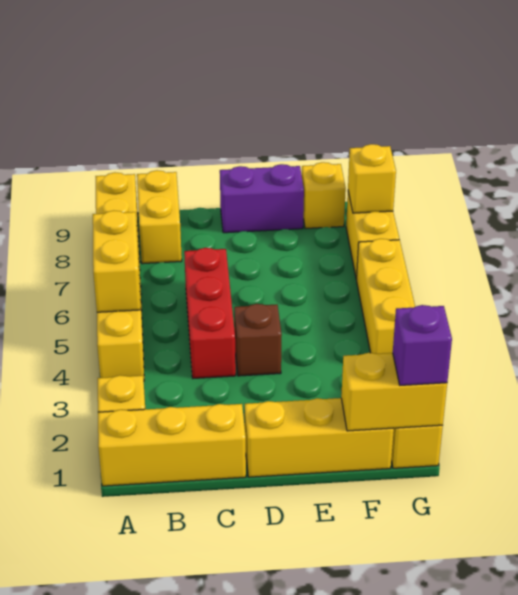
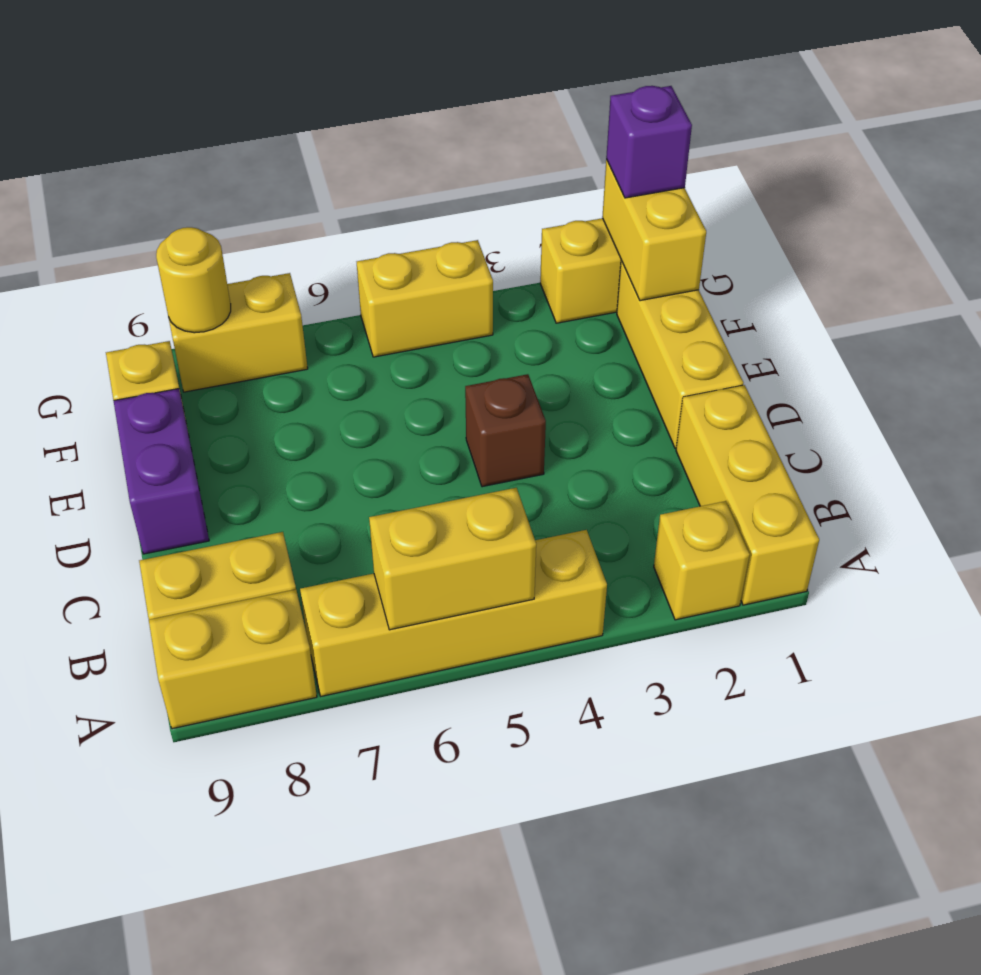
red brick C4:C6 level 1 -> none
yellow brick G4:G6 level 1 -> yellow brick G4:G5 level 1
yellow brick G8 level 2 -> yellow round brick G8 level 2

